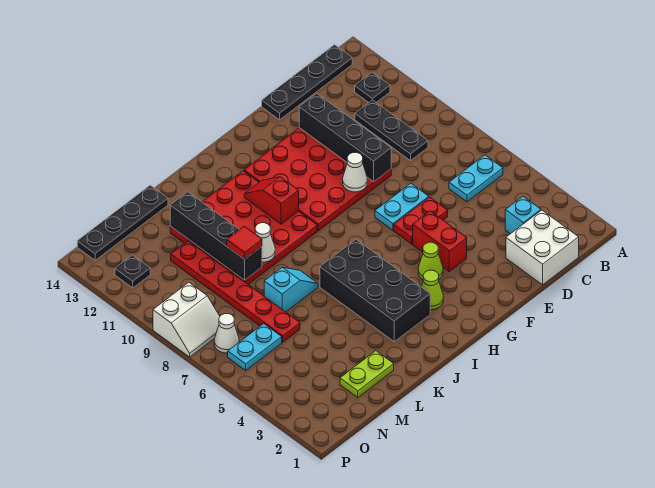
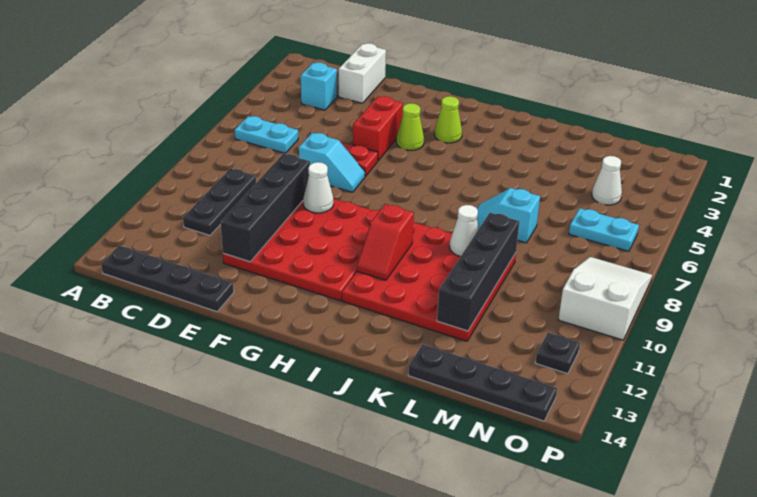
black plate B12 level 1 -> none
white brick C1:D2 level 1 -> white brick D1:D2 level 1
cyan plate E7:F7 level 1 -> cyan slope E7:F7 level 1 top E
black brick I3:J6 level 1 -> none
lime plate L2:M2 level 1 -> none
red tile L9 level 3 -> none
red plate M6:M11 level 1 -> none
white cone O7 level 1 -> white cone N4 level 1
white slope O8:P9 level 1 top 9 -> white slope O8:P10 level 1 top 10

